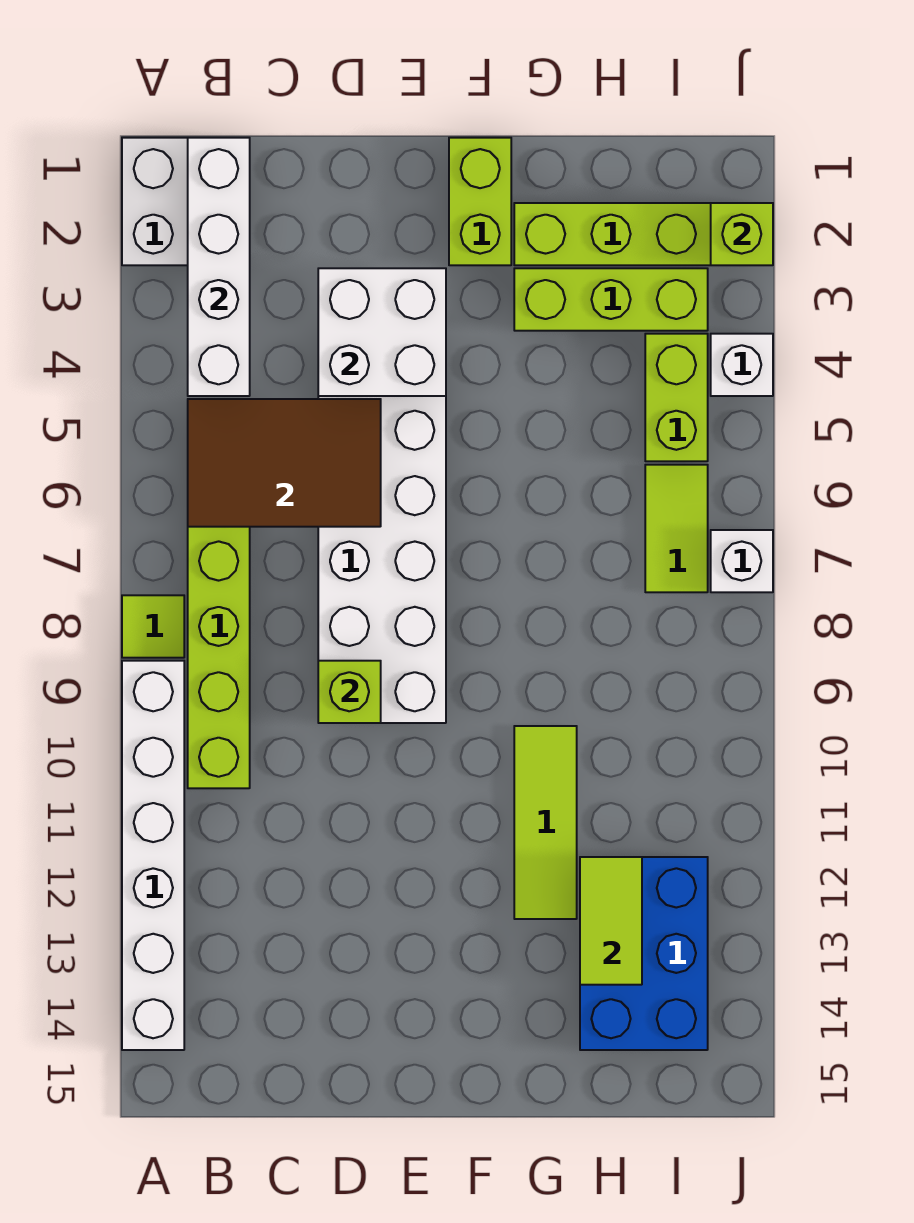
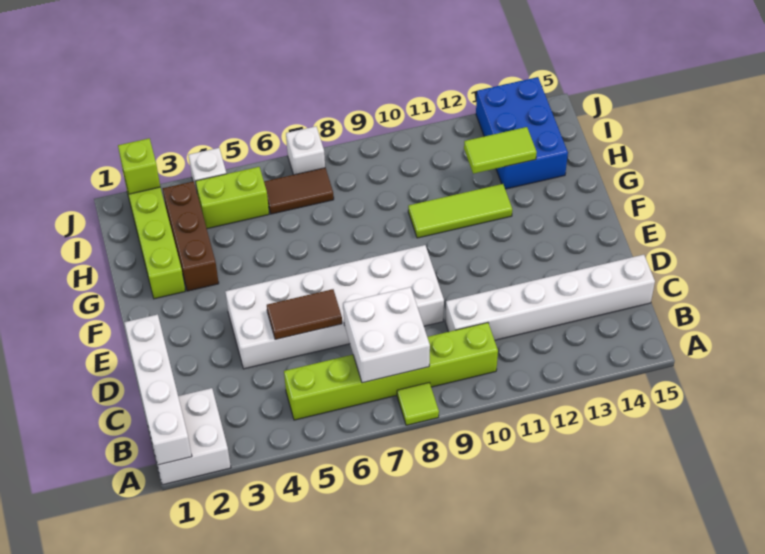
white brick A9:A14 level 1 -> white brick C10:C15 level 1
white brick B1:B4 level 2 -> white brick A1:D1 level 2
brown tile B5:D6 level 2 -> brown tile D5:D6 level 2
white brick D3:E4 level 2 -> white brick B7:C8 level 2
lime brick D9 level 2 -> none
lime brick F1:F2 level 1 -> none
lime brick G3:I3 level 1 -> brown brick G3:I3 level 1
blue brick H12:I14 level 1 -> blue brick H13:J14 level 1
lime tile I6:I7 level 1 -> brown tile I6:I7 level 1

